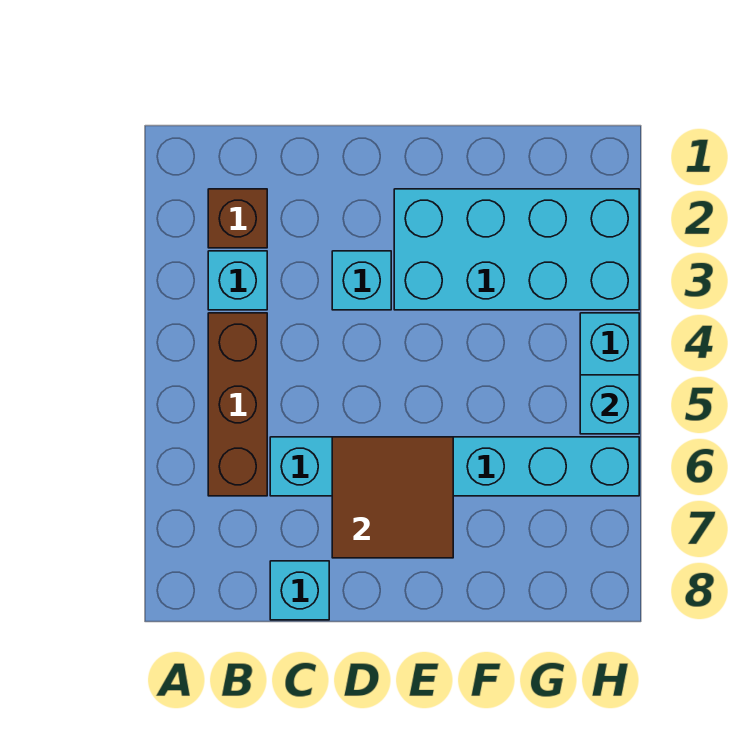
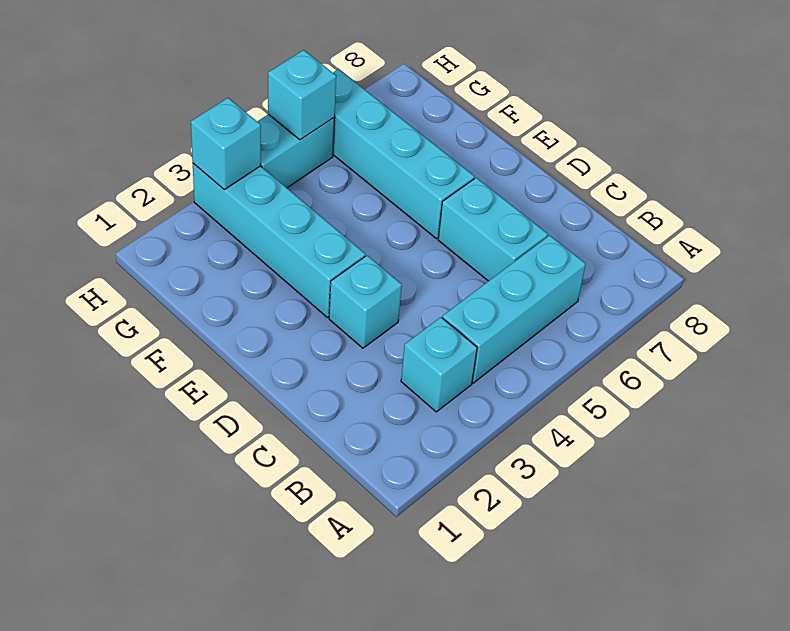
brown brick B2 level 1 -> none
brown brick B4:B6 level 1 -> cyan brick B4:B6 level 1
cyan brick C8 level 1 -> cyan brick H3 level 2
brown tile D6:E7 level 2 -> none
cyan brick E2:H3 level 1 -> cyan brick E3:H3 level 1

